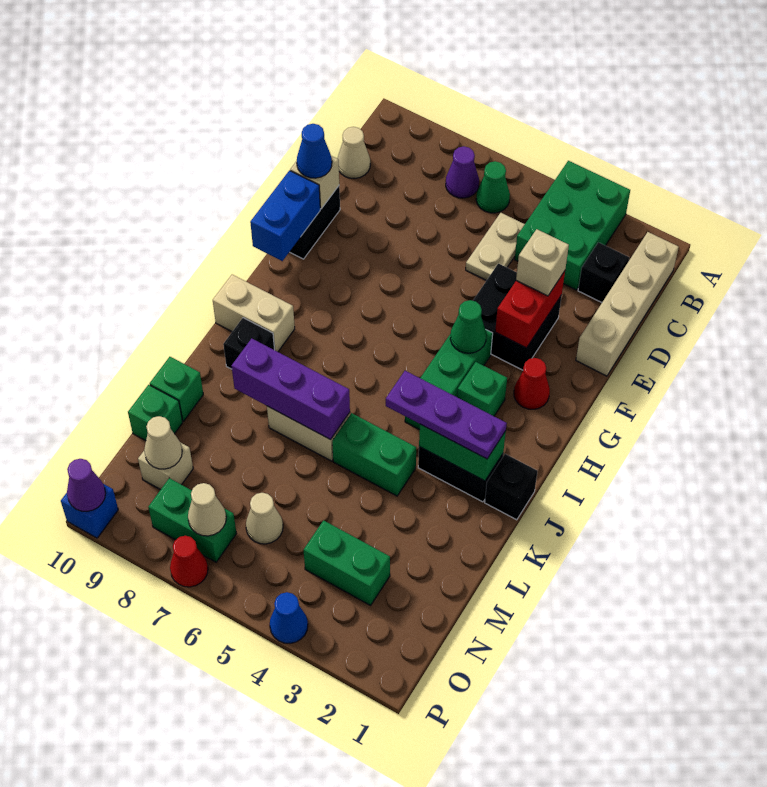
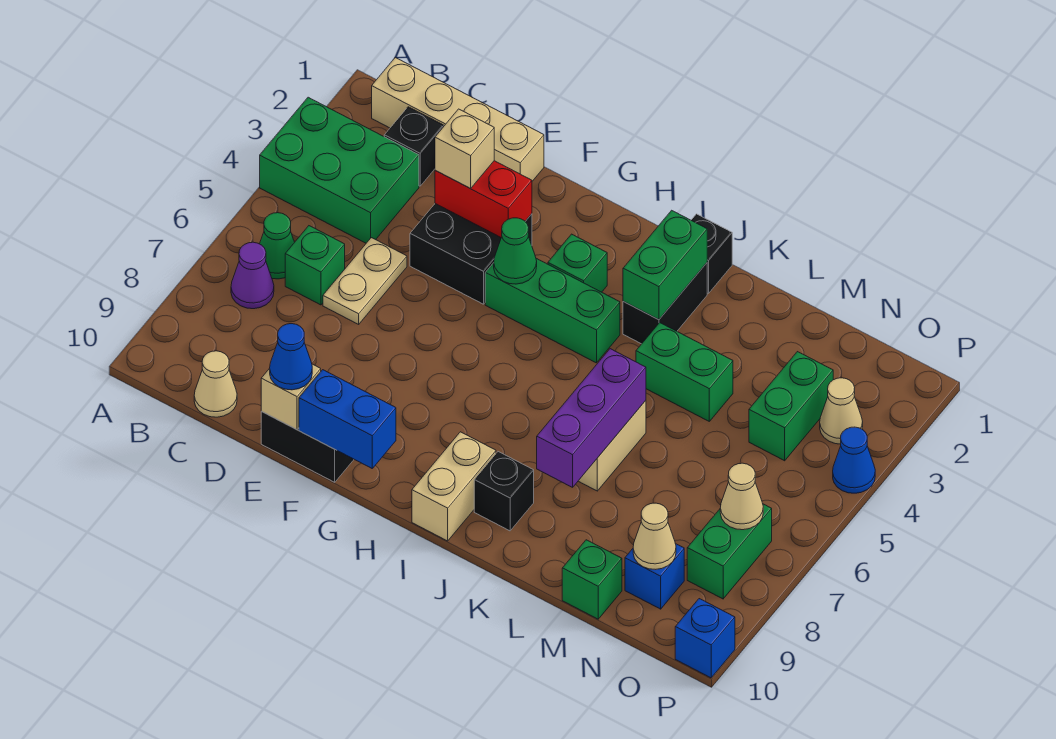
tan plate C5:D5 level 1 -> tan plate D5:D6 level 1
red cone G2 level 1 -> none
purple plate J2:J4 level 3 -> none
green brick K4:K5 level 1 -> green brick K4:L4 level 1
green brick L10 level 1 -> green brick C6 level 1
tan cone N6 level 1 -> tan cone O3 level 1
tan brick N9 level 1 -> blue brick N9 level 1
red cone P7 level 1 -> none
purple cone P10 level 2 -> none

